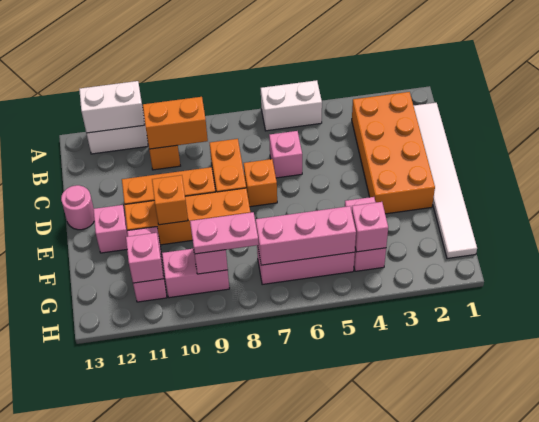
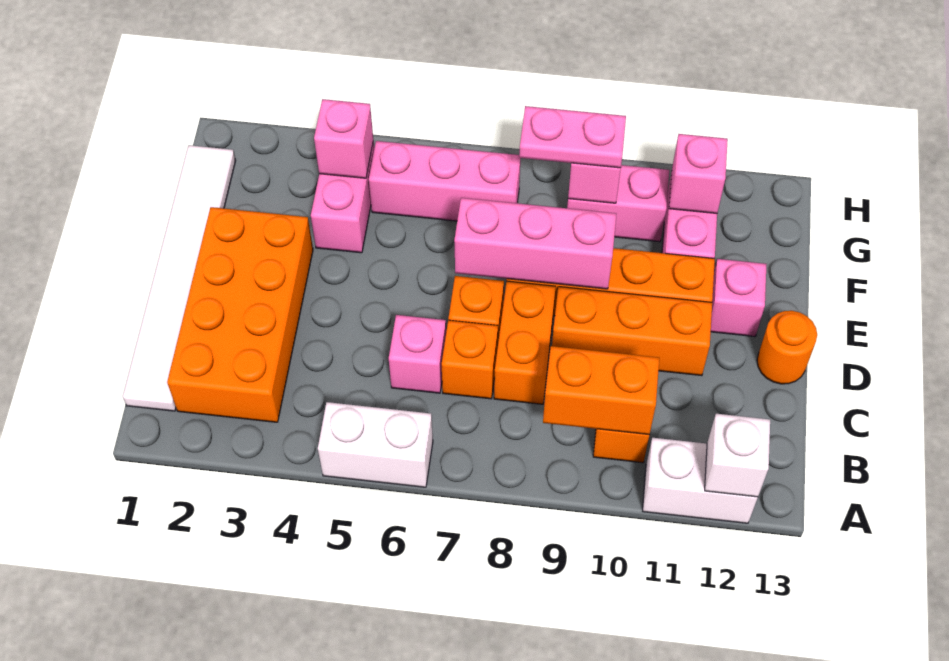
white brick A11:A12 level 2 -> white brick A12 level 2
pink round brick D13 level 1 -> orange round brick D13 level 1
orange brick E10 level 2 -> orange brick C7 level 1
pink brick G5:G7 level 2 -> pink brick E7:E9 level 2

